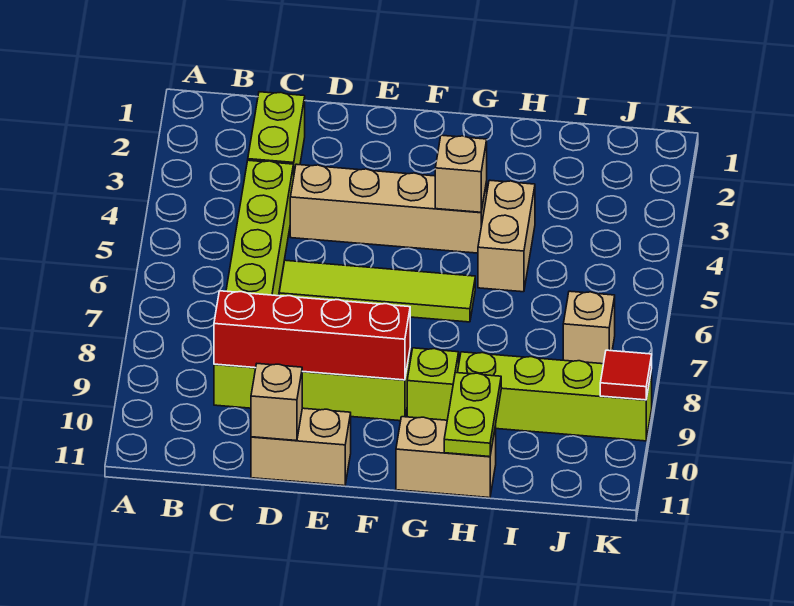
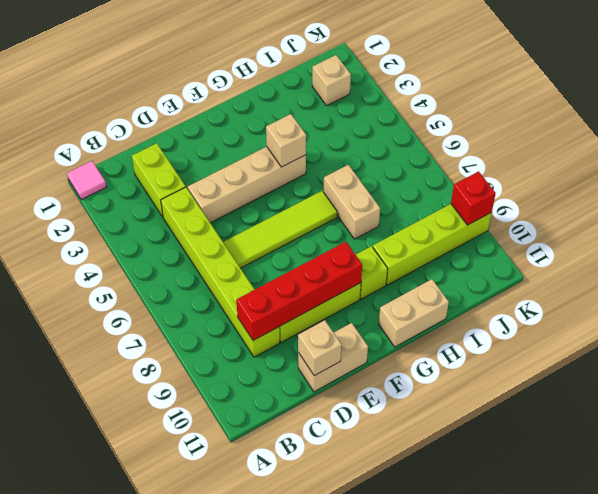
none -> pink tile A1 level 1
tan brick H4:H5 level 1 -> tan brick H6:H7 level 1
lime plate H10:H11 level 2 -> none
tan brick J7 level 1 -> tan brick J2 level 1
red tile K9 level 2 -> red brick K9 level 2

